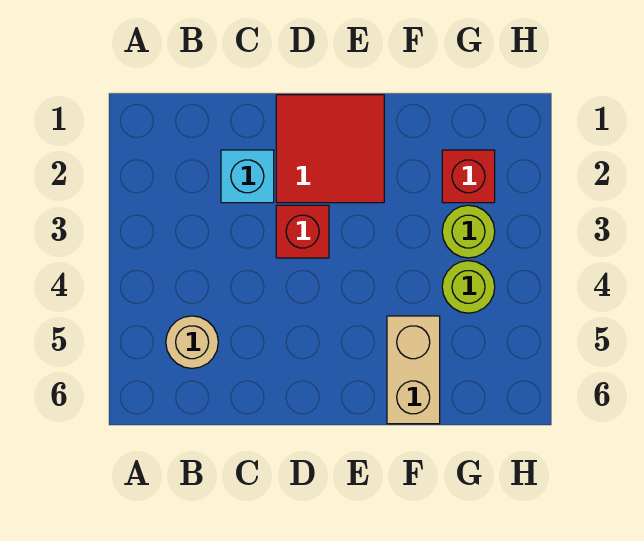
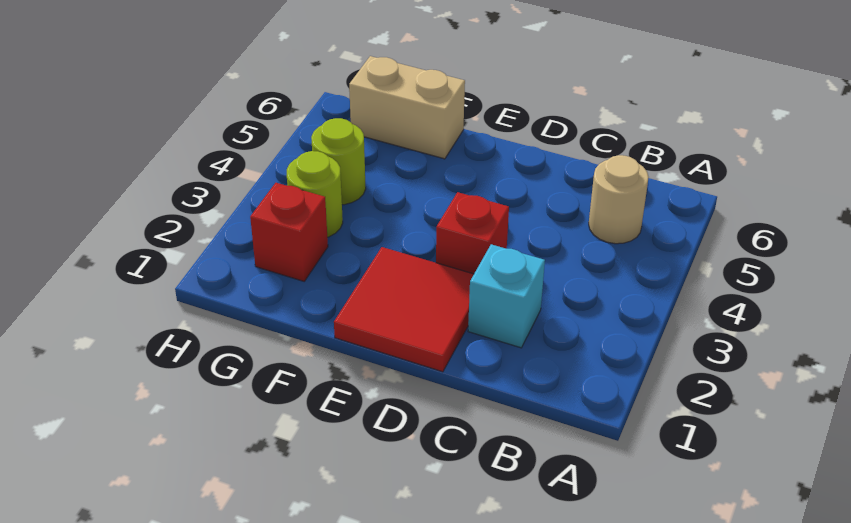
tan brick F5:F6 level 1 -> tan brick F6:G6 level 1

